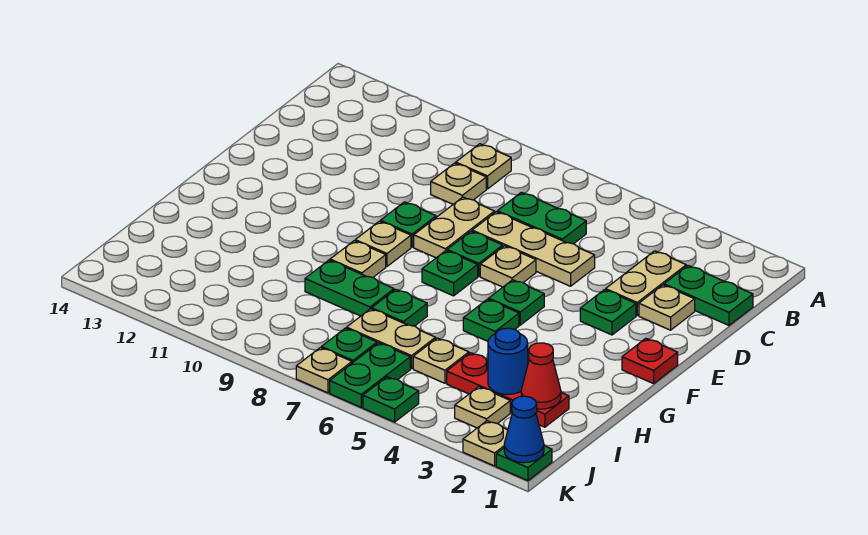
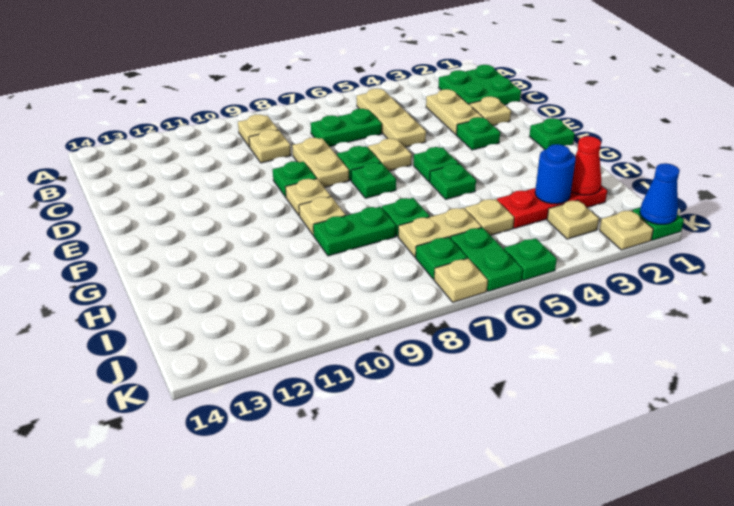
green plate C1:C2 level 1 -> green plate B1:C2 level 1
tan plate D5:D7 level 1 -> tan plate B5:D5 level 1
red plate F1 level 1 -> green plate F1 level 1

